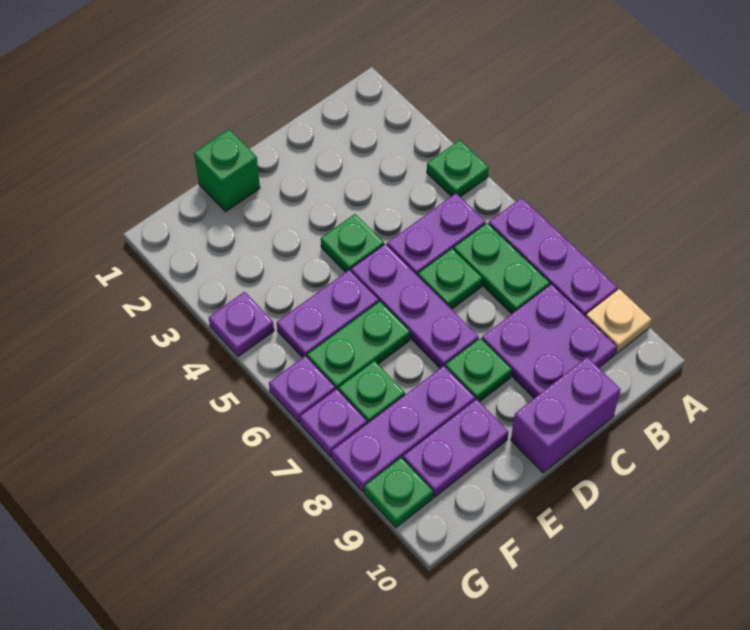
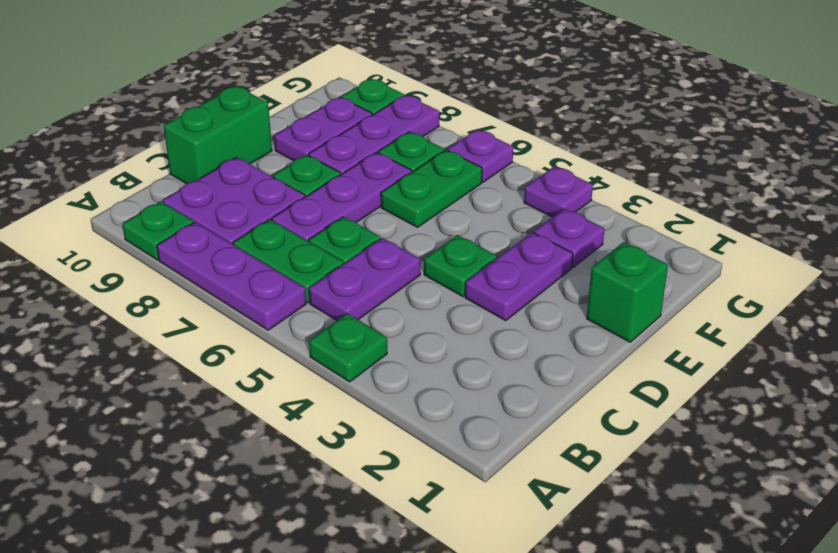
tan plate A9 level 1 -> green plate A9 level 1
purple brick C10:D10 level 1 -> green brick C10:D10 level 1
purple plate D5:D7 level 1 -> purple plate C7:E7 level 1
purple plate E5:F5 level 1 -> purple plate D3:E3 level 1
purple plate G7 level 1 -> purple plate F3 level 1

